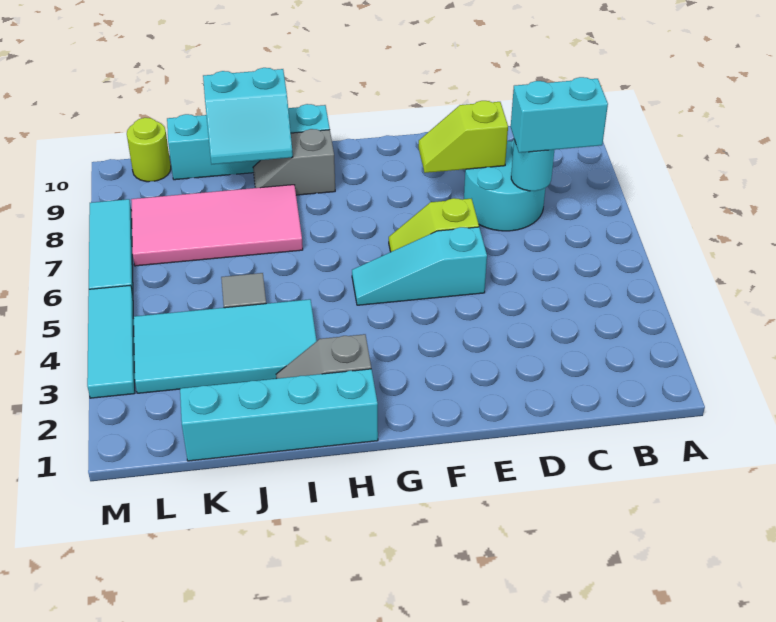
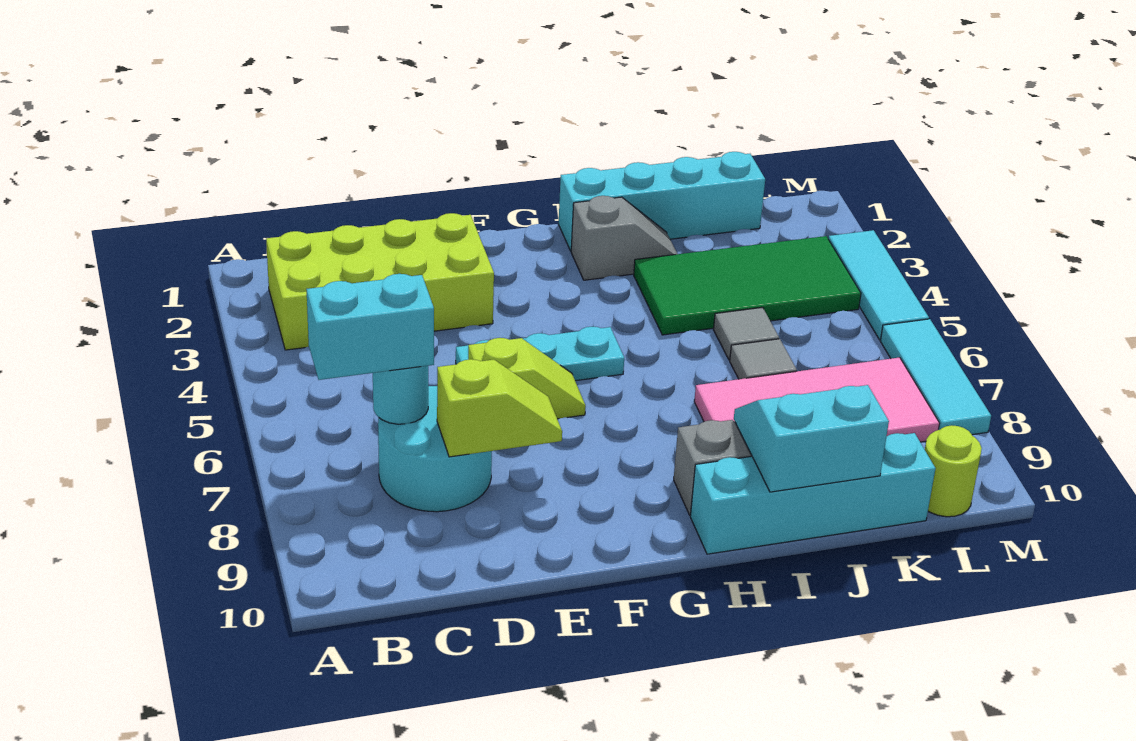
none -> lime brick B2:E3 level 1
cyan slope E5:G5 level 1 top E -> cyan plate E5:G5 level 1
cyan tile I3:L4 level 1 -> green tile I3:L4 level 1
none -> grey tile J6 level 1

